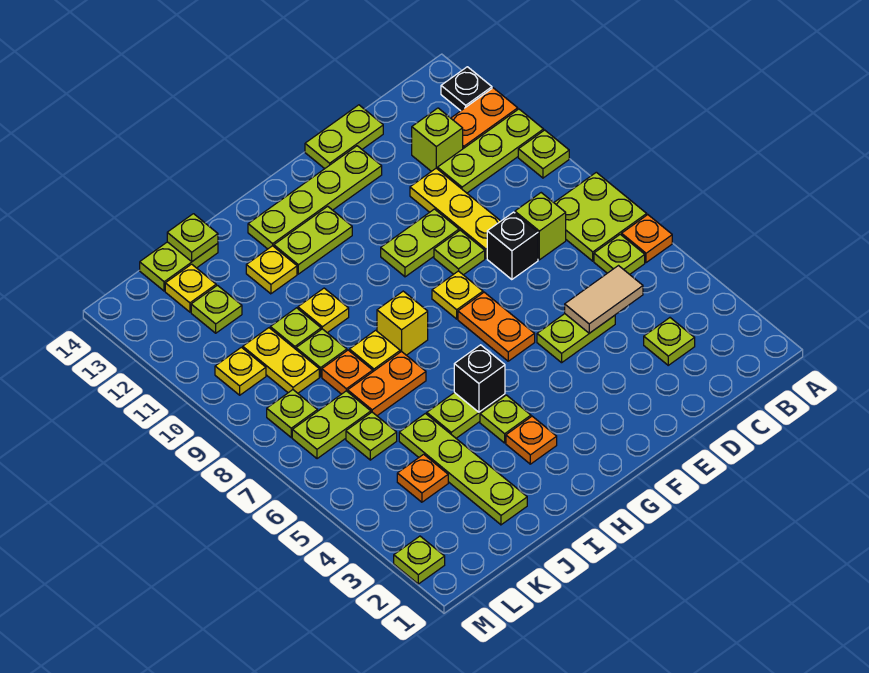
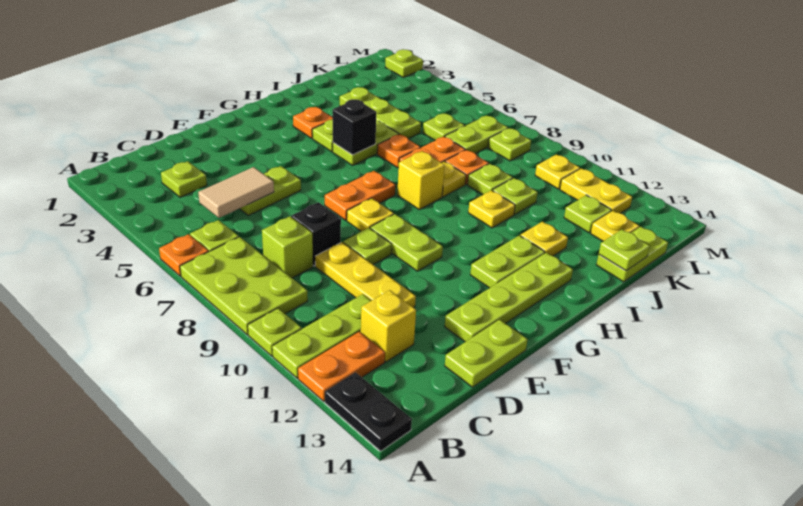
lime plate A7:B8 level 1 -> lime plate A7:B9 level 1
black plate A13 level 1 -> black plate A13:A14 level 1
lime brick C12 level 1 -> yellow brick C12 level 1
lime plate E10:F10 level 1 -> lime plate F9:F10 level 1
orange plate F6:F7 level 1 -> orange plate F7:G7 level 1
lime plate J2:J5 level 1 -> lime plate J3:J5 level 1
orange plate K4 level 1 -> orange plate I6 level 1
yellow plate K9:K10 level 1 -> yellow plate L11:L12 level 1

